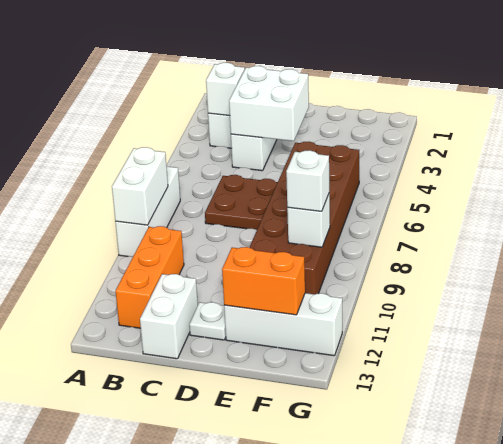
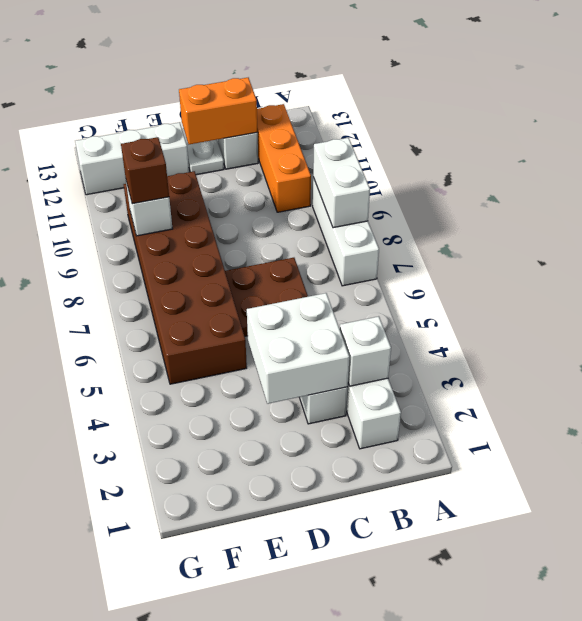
orange brick E12:F12 level 2 -> orange brick C12:D12 level 2
white brick F9 level 3 -> brown brick F9 level 3

